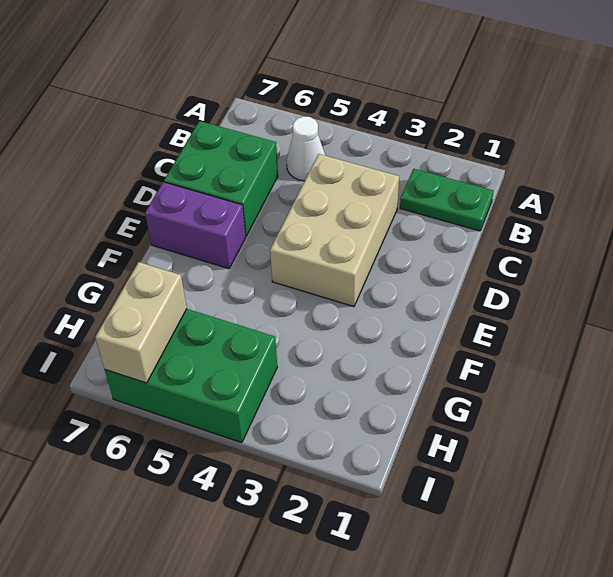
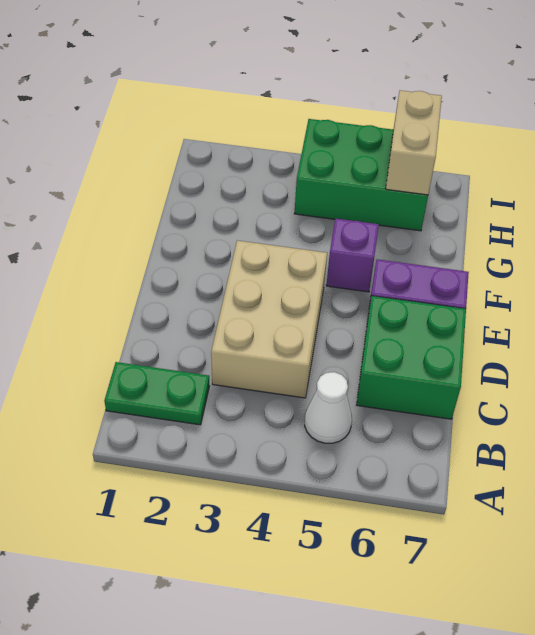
none -> purple brick F5 level 1

